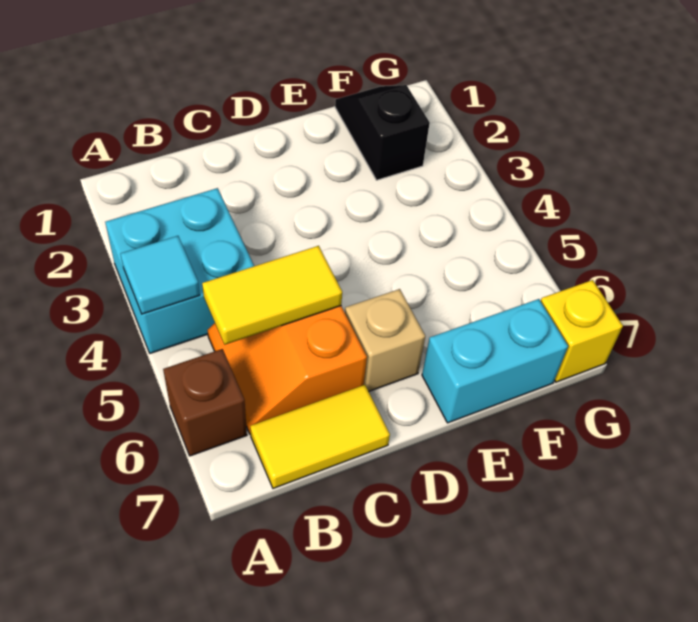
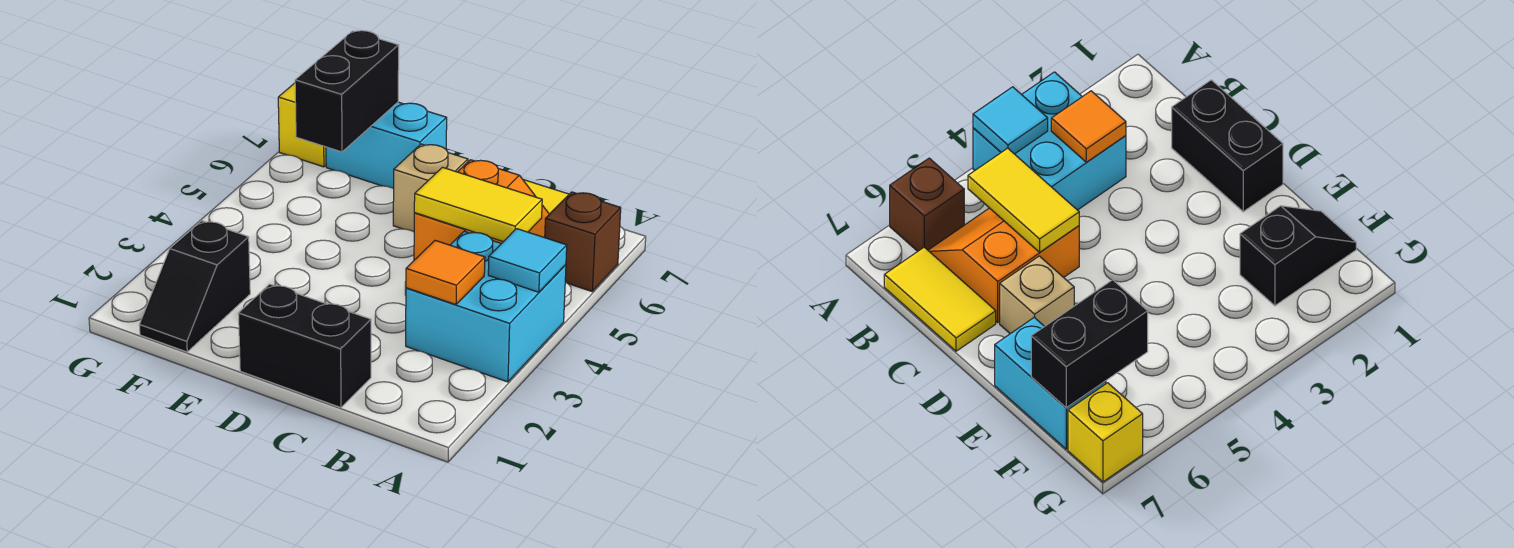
none -> orange tile B3 level 2
none -> black brick C1:D1 level 1
none -> black brick F6:F7 level 2

